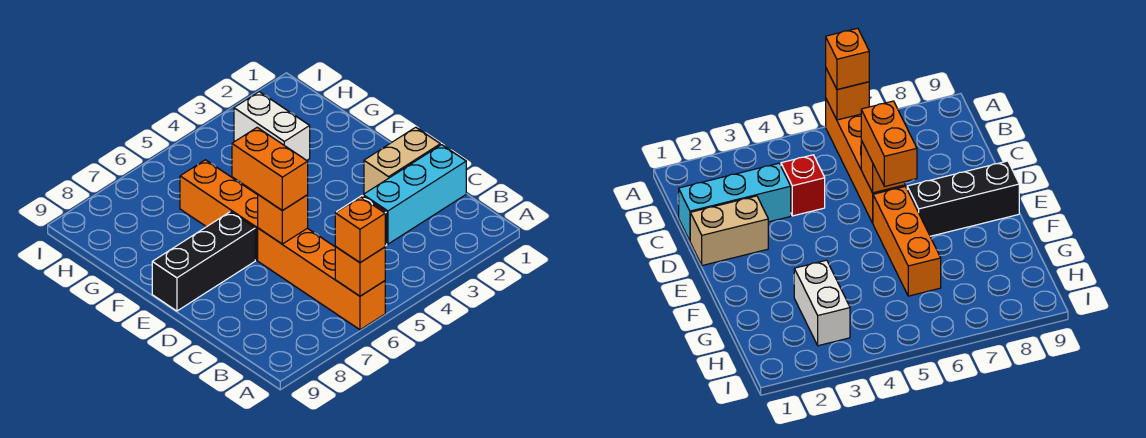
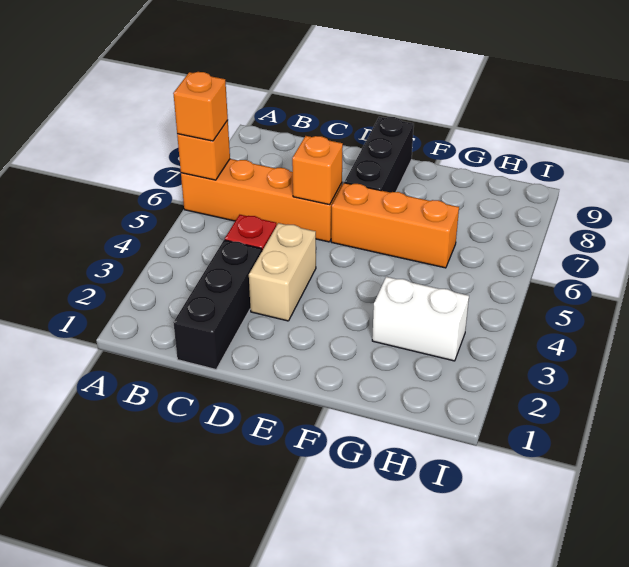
cyan brick C1:C3 level 1 -> black brick C1:C3 level 1
tan brick D1:D2 level 1 -> tan brick D3:D4 level 1
orange brick D6:E6 level 3 -> none

